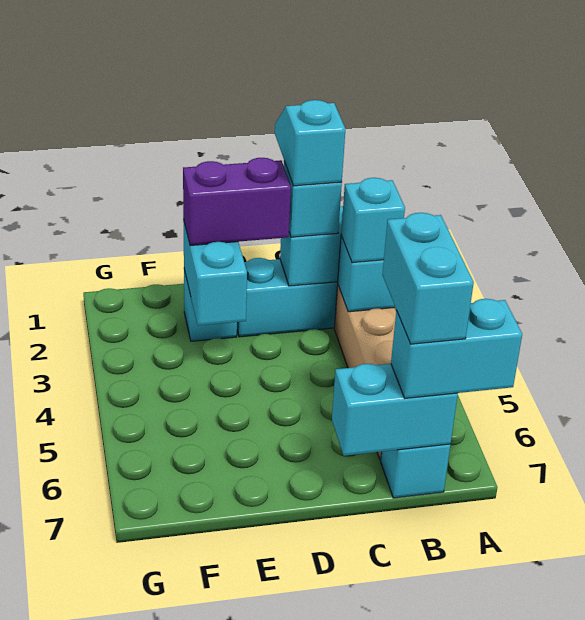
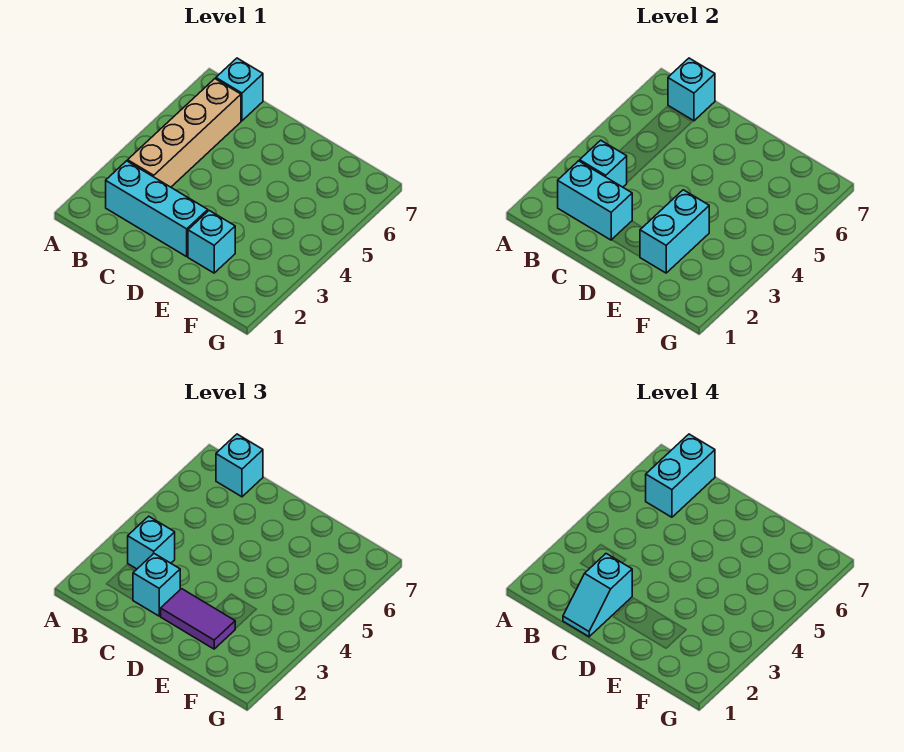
cyan brick A7:B7 level 3 -> cyan brick B7 level 3
cyan brick B7:C7 level 2 -> cyan brick B7 level 2
purple brick D2:E2 level 3 -> purple tile D2:E2 level 3

